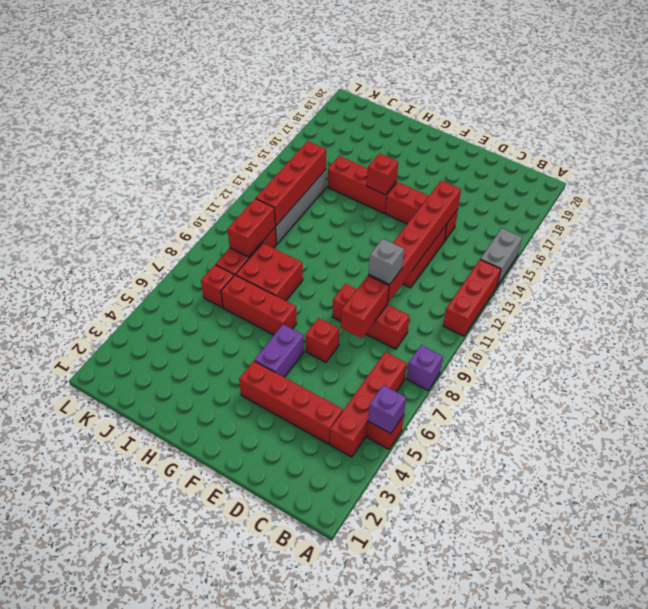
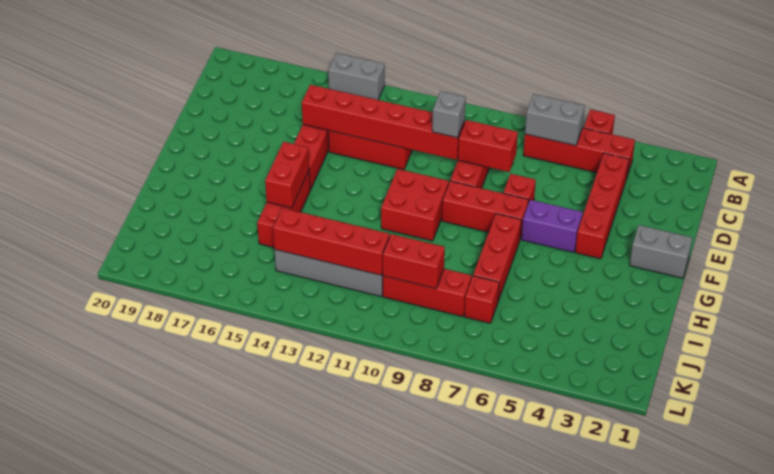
purple brick A5 level 2 -> none
purple brick A8 level 1 -> none
red brick A11:A13 level 1 -> red brick F7:F9 level 1
none -> grey brick B6:B7 level 2
none -> grey brick F1:F2 level 1
red brick G15 level 2 -> red brick G15:H15 level 2
red brick H8:I9 level 1 -> red brick F10:G11 level 1

